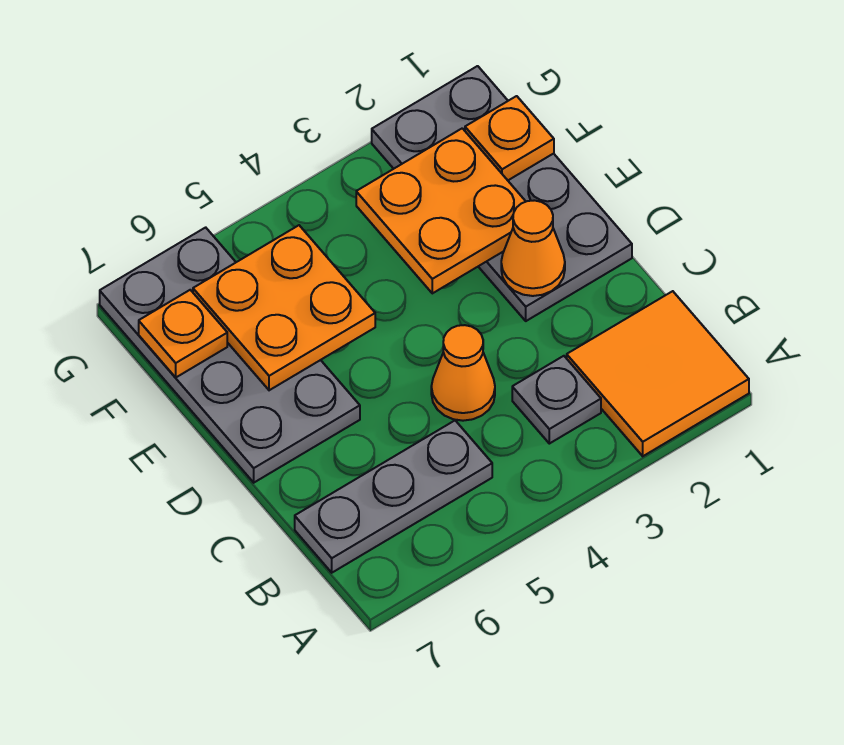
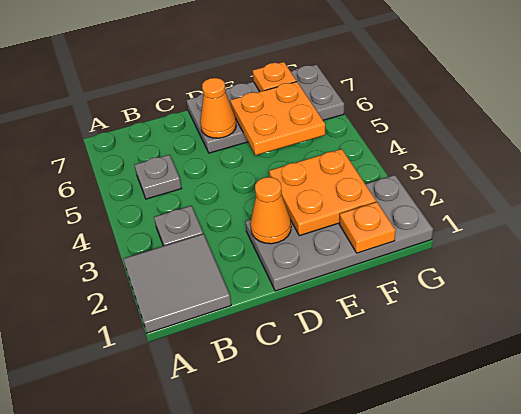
orange tile A1:B2 level 1 -> grey tile A1:B2 level 1
grey plate B5:B7 level 1 -> grey plate B5 level 1
orange cone C4 level 1 -> orange cone D6 level 2

